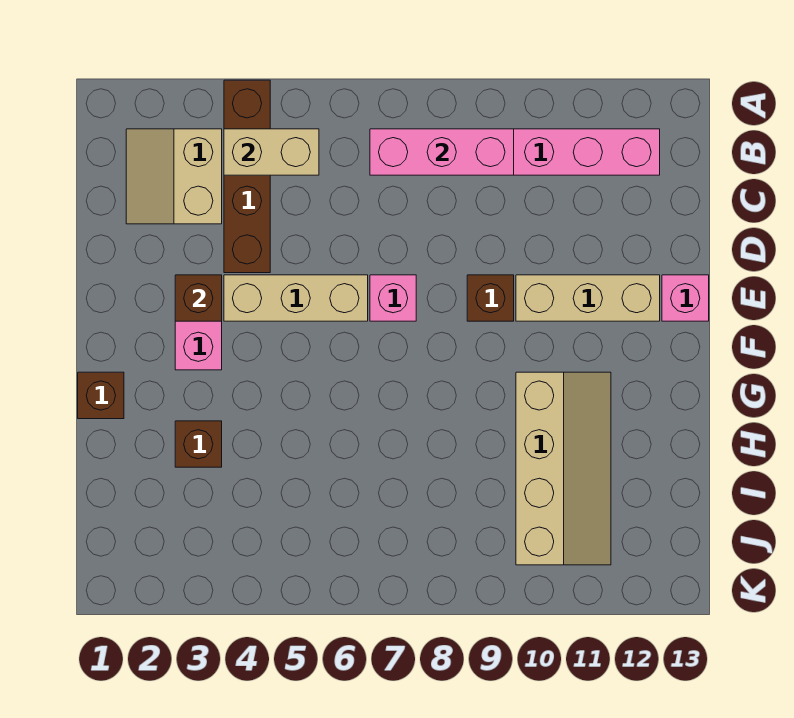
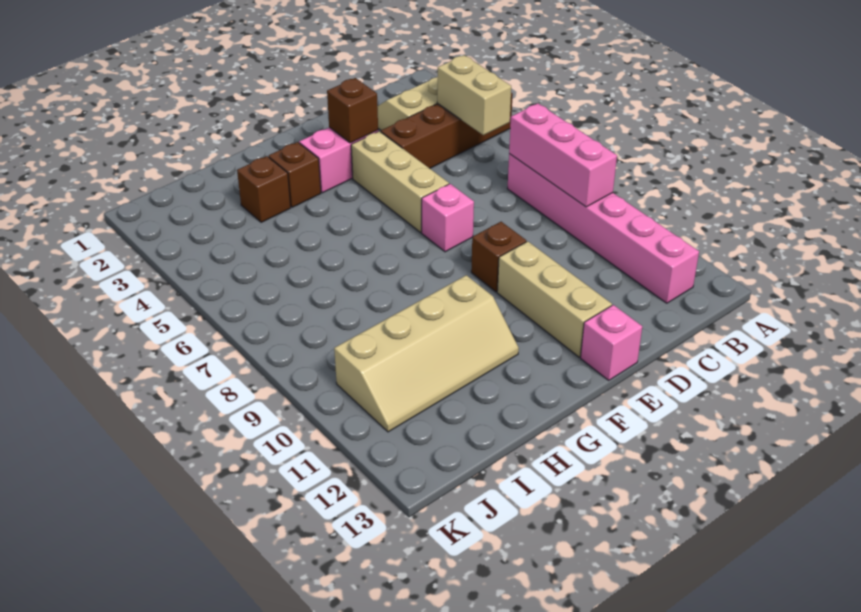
brown brick G1 level 1 -> brown brick G3 level 1

